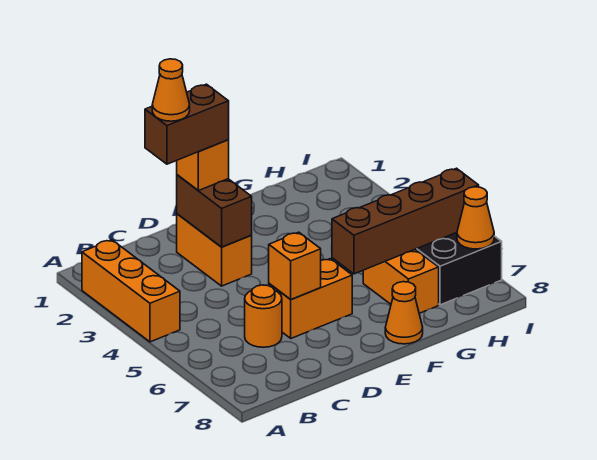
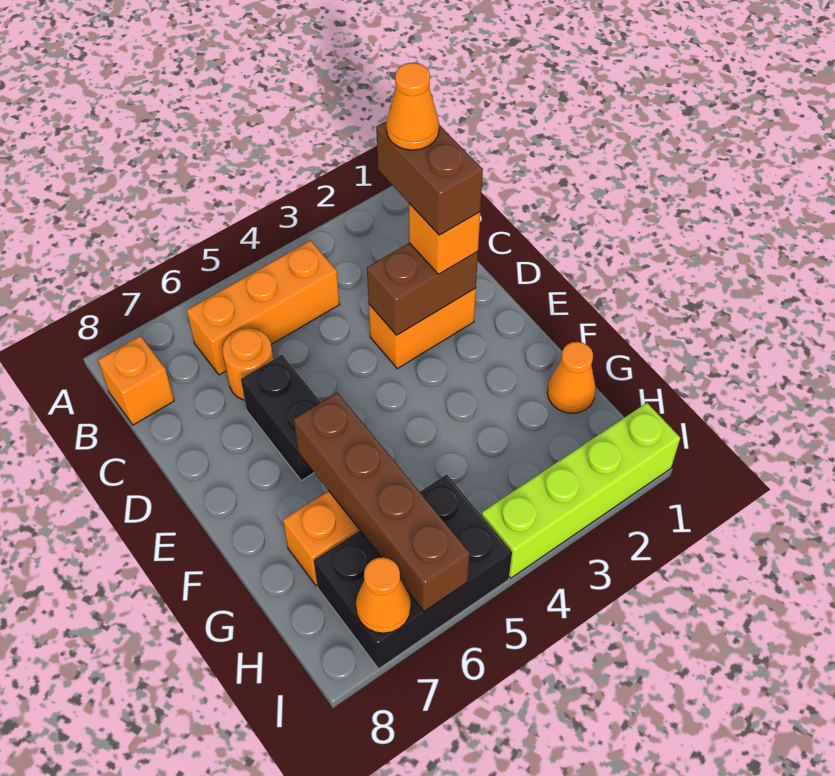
orange brick A2:A4 level 1 -> orange brick B4:B6 level 1
orange brick D6:E6 level 1 -> black brick D6:E6 level 1
orange brick D6 level 2 -> orange brick B8 level 1
orange cone F8 level 1 -> orange cone G1 level 1
none -> lime brick I1:I4 level 1

